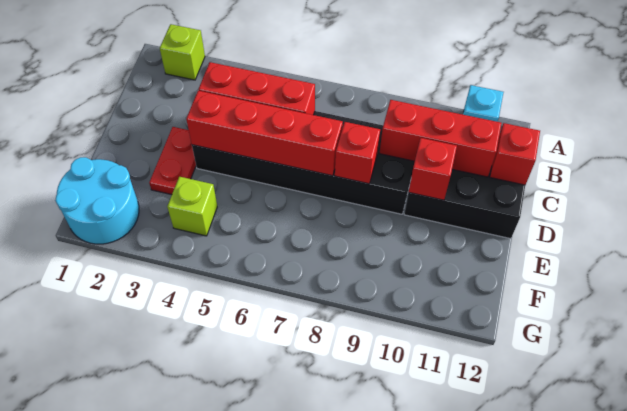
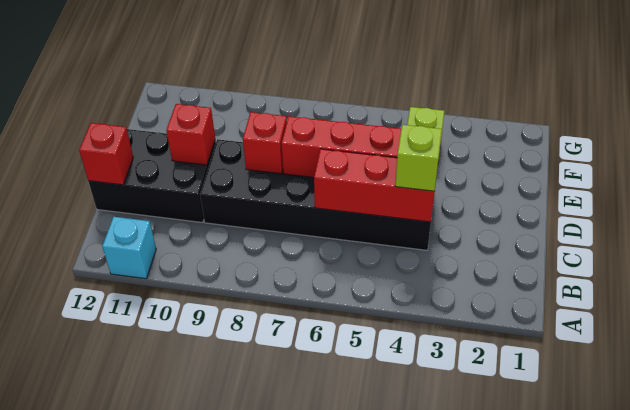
lime brick A2 level 1 -> lime brick C4 level 3
red brick C9:C11 level 2 -> none
red plate D3:E3 level 1 -> none
cyan round brick F1:G2 level 1 -> none

